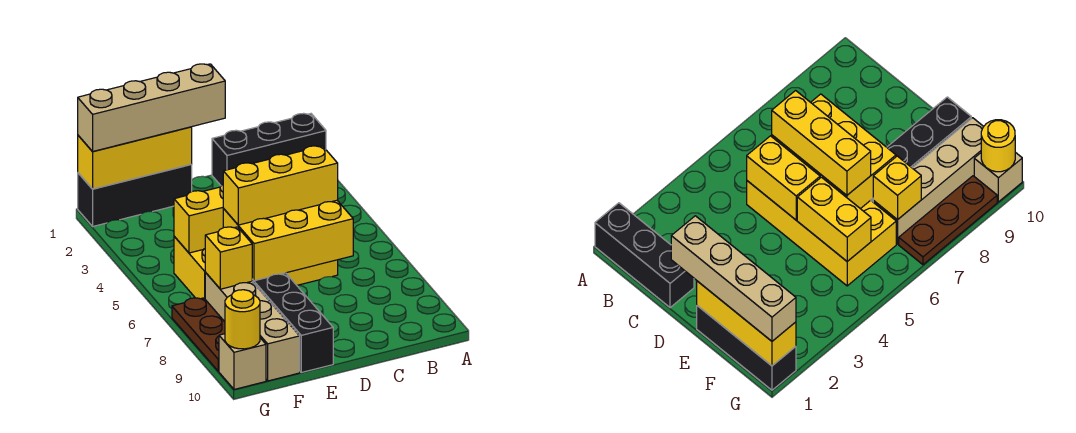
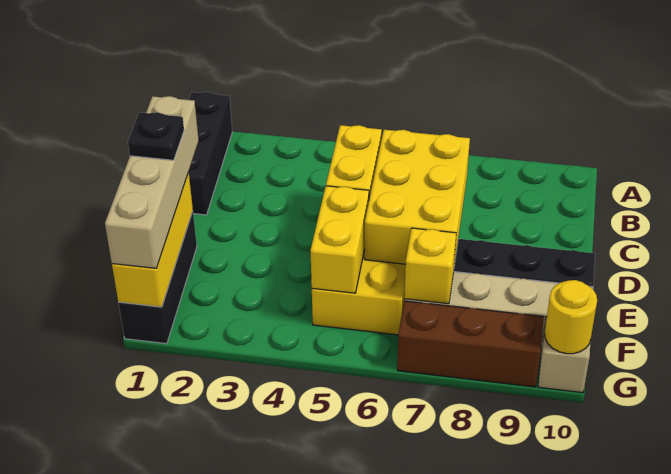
yellow brick C6:E6 level 3 -> none
none -> black plate E1 level 4
brown plate G7:G9 level 1 -> brown brick G7:G9 level 1

